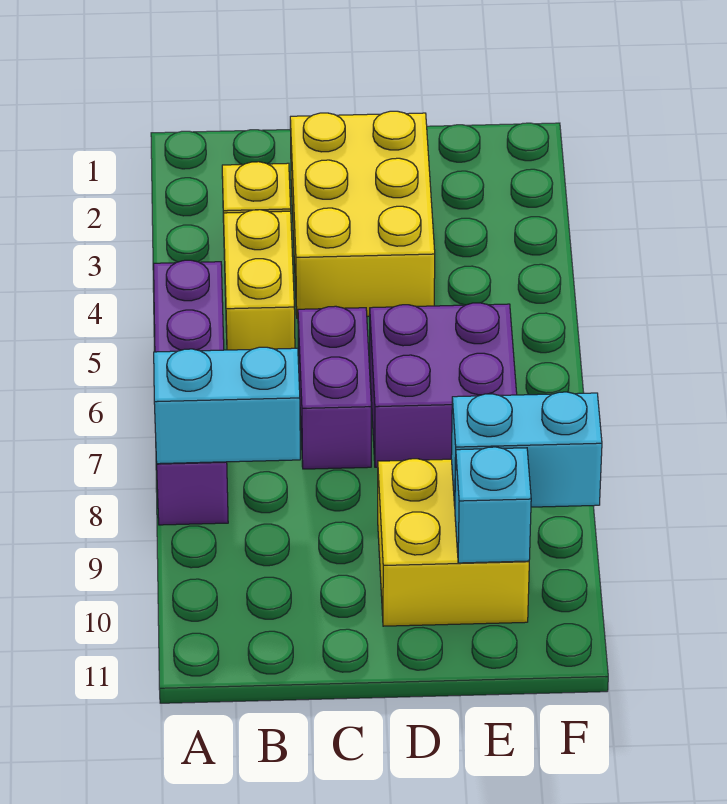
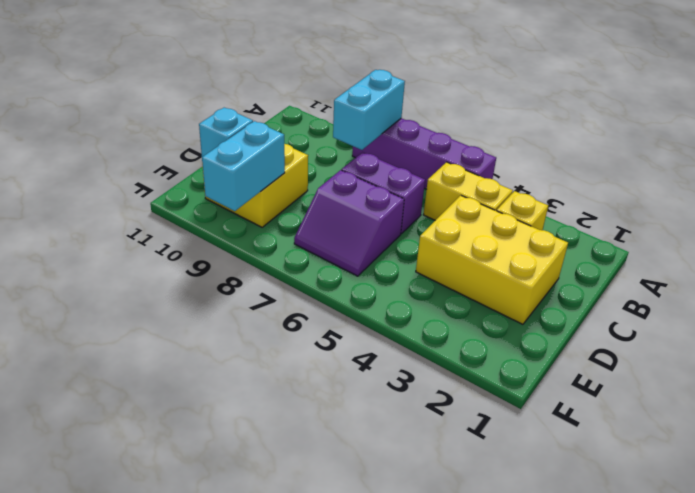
purple brick D6:E7 level 1 -> purple slope D6:E7 level 1 top D

